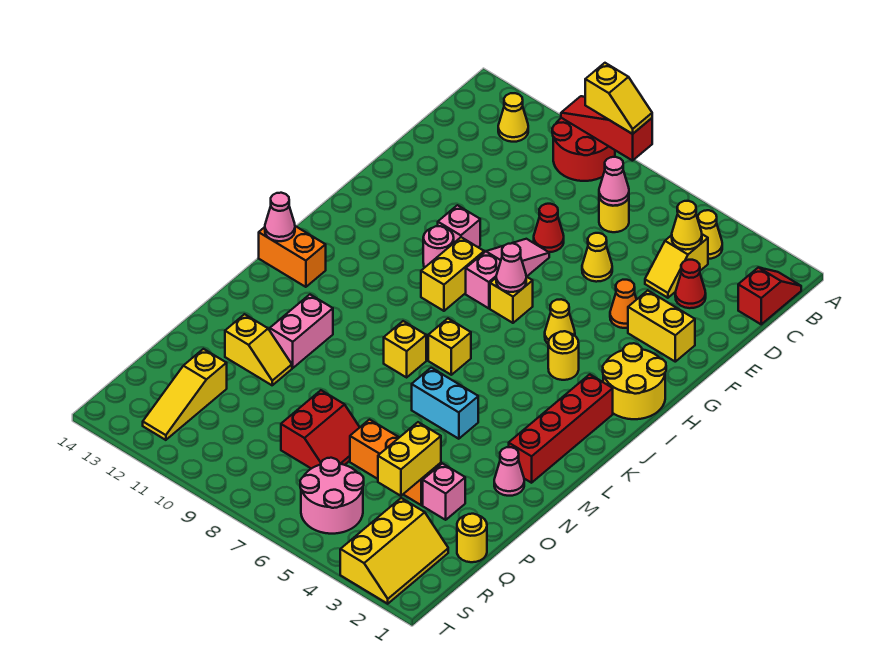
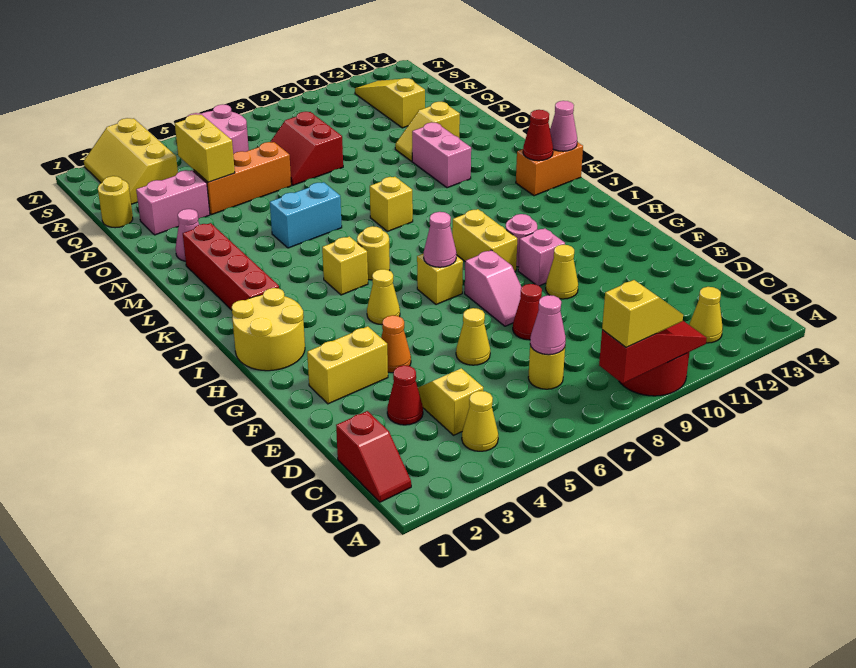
yellow slope A8:A9 level 3 top 9 -> yellow slope A8:A9 level 3 top 8
yellow cone C4 level 2 -> yellow cone F10 level 1
pink slope F8:H8 level 1 top H -> pink slope F8:G8 level 1 top G
yellow round brick I4 level 1 -> yellow round brick J6 level 1
yellow brick K7 level 1 -> yellow brick J5 level 1
none -> red cone K13 level 2
pink brick P3 level 1 -> pink brick P2:P3 level 1

